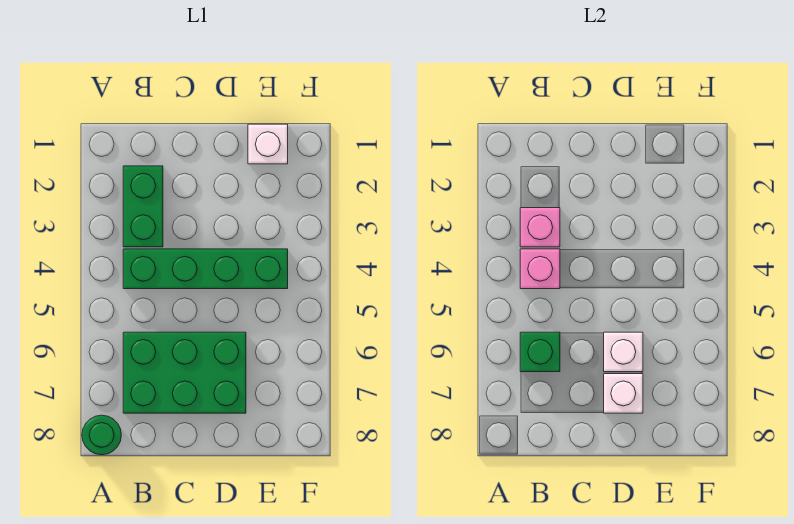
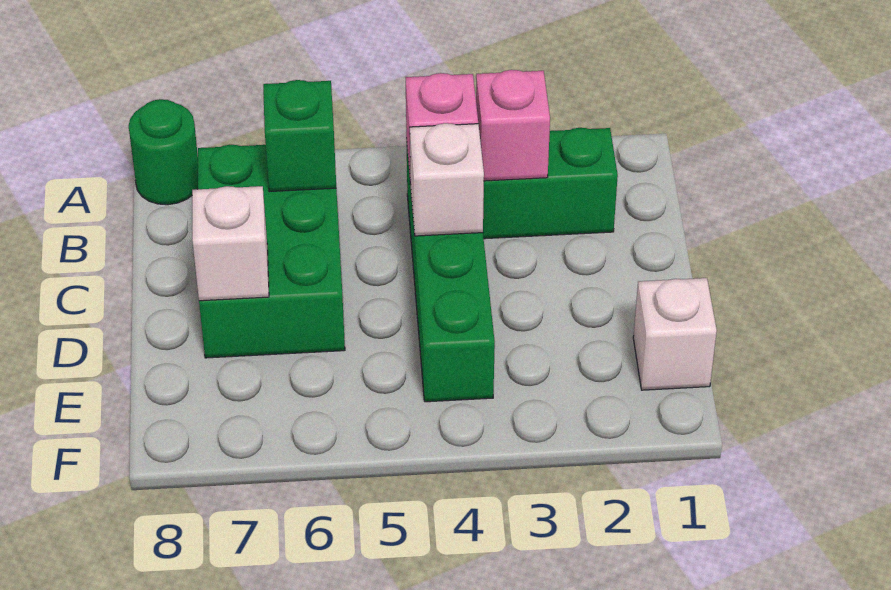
white brick D6 level 2 -> white brick C4 level 2

